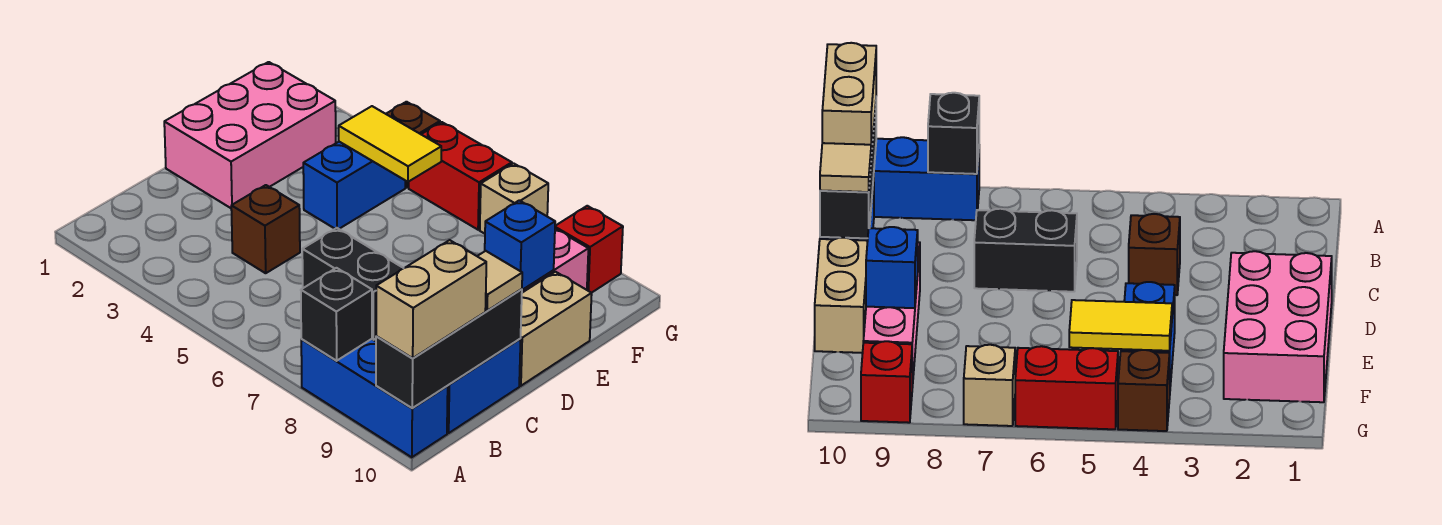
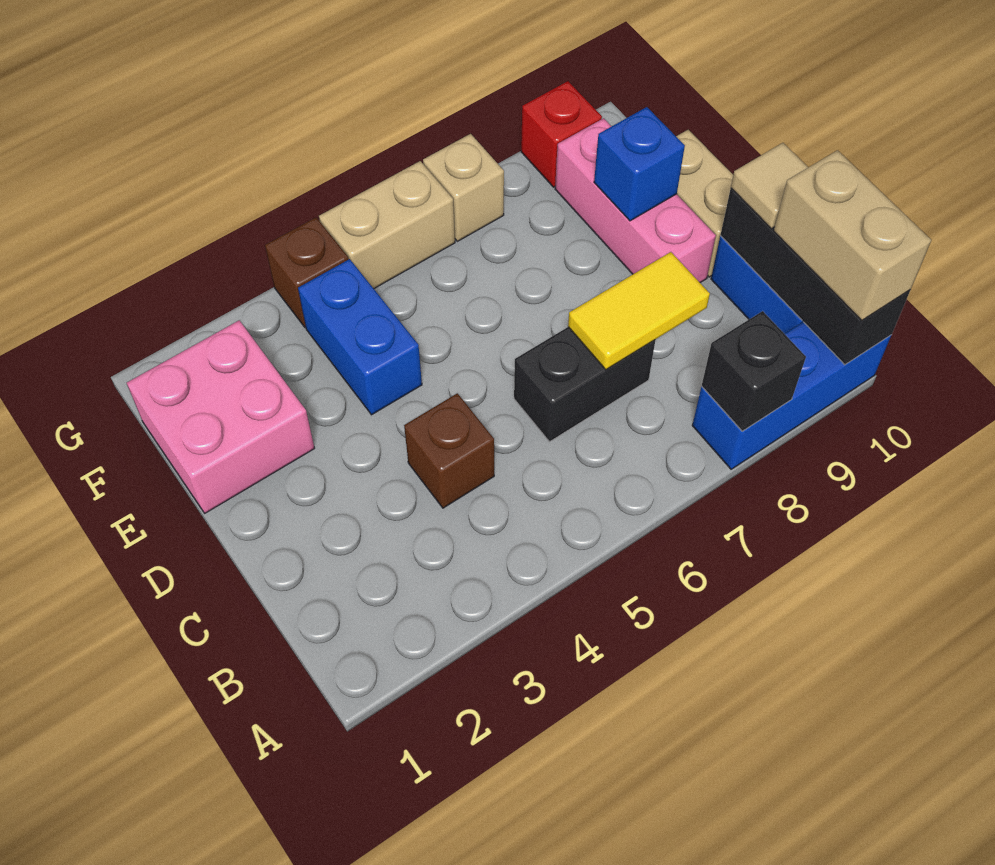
pink brick D1:F2 level 1 -> pink brick E1:F2 level 1
yellow tile F4:F5 level 2 -> yellow tile C7:C8 level 2
red brick G5:G6 level 1 -> tan brick G5:G6 level 1

